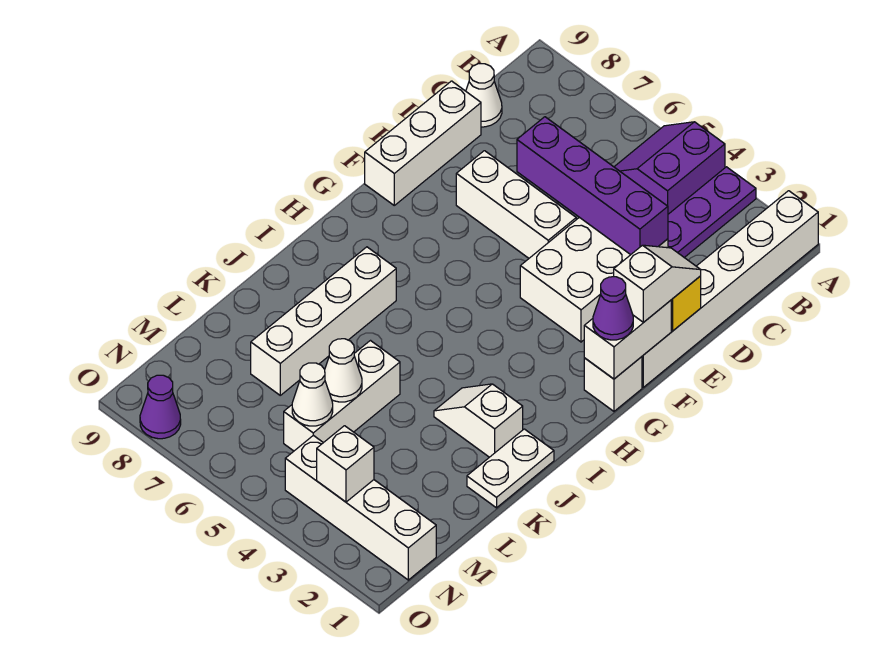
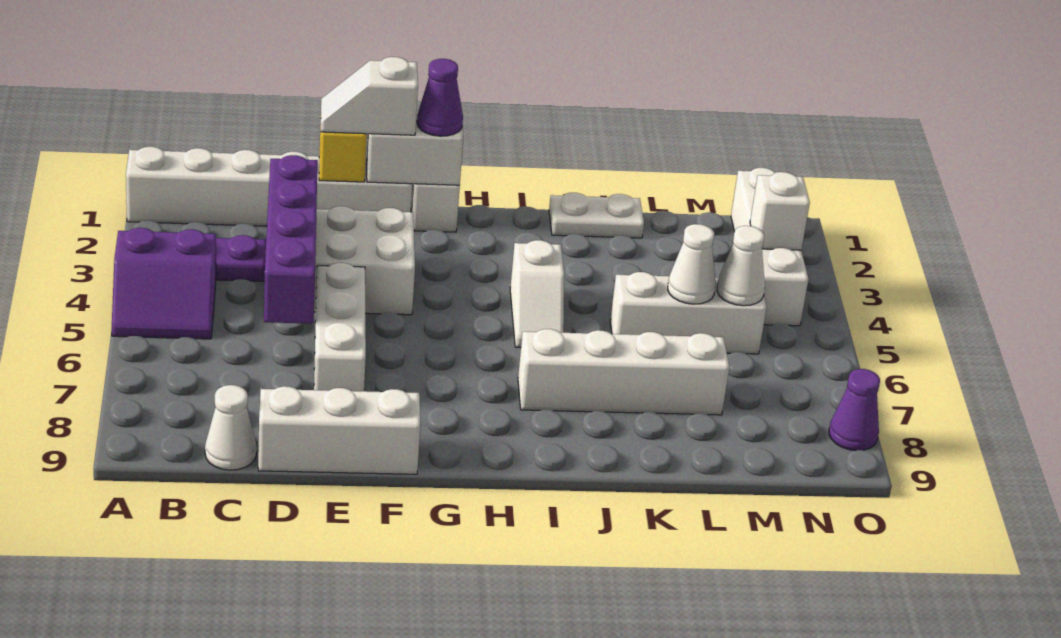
white slope J2:J3 level 1 top 2 -> white slope I4:I5 level 1 top 4

